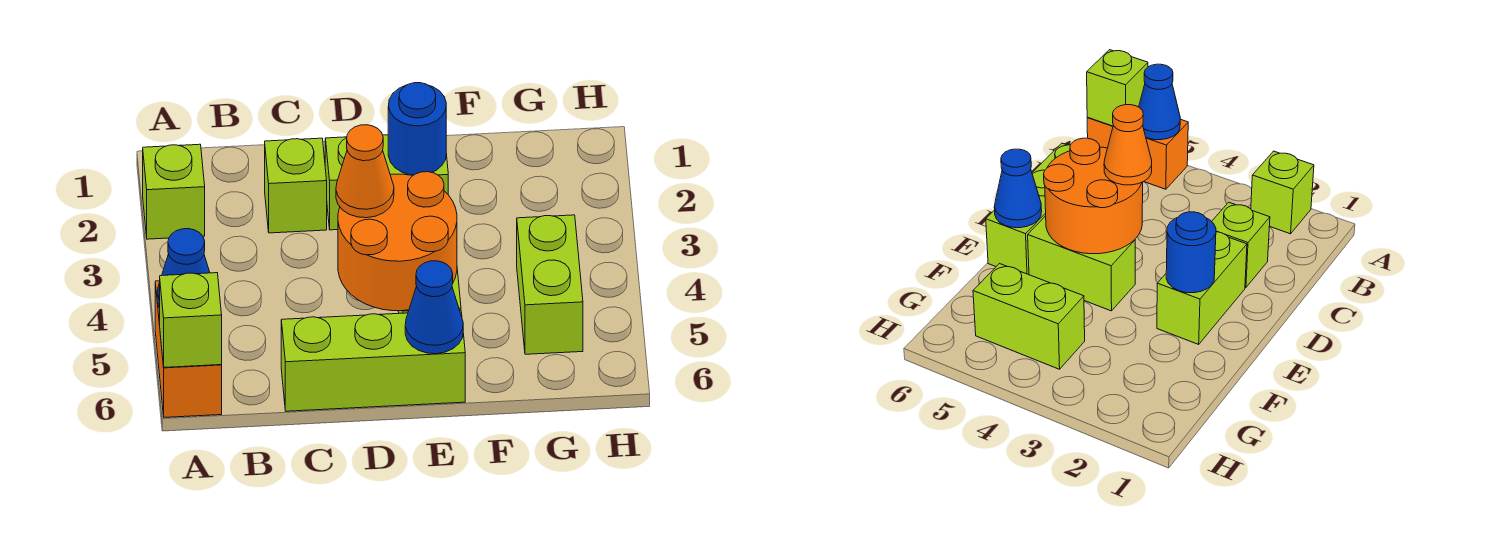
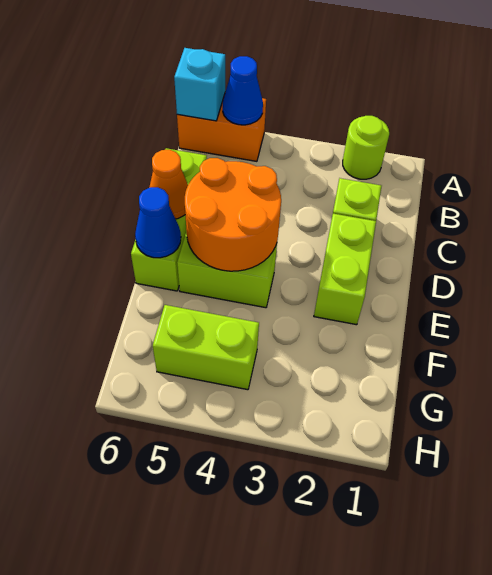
lime brick A2 level 1 -> lime round brick A2 level 1
lime brick A6 level 2 -> cyan brick A6 level 2
orange cone D4 level 3 -> orange cone D6 level 2
blue round brick E2 level 2 -> none

